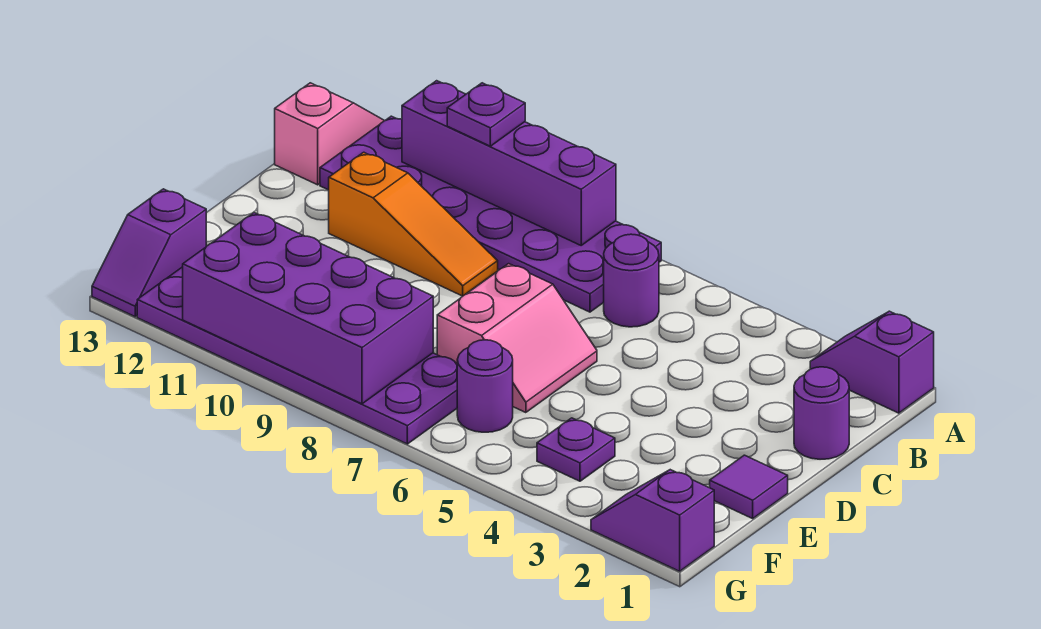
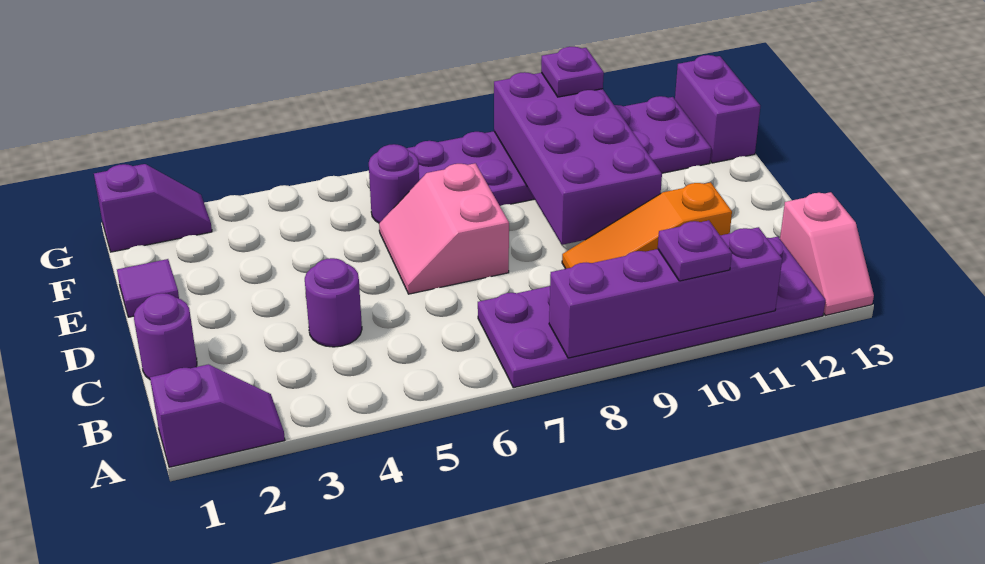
purple round brick B6 level 1 -> purple round brick C4 level 1
purple plate F4 level 1 -> purple plate G10 level 3
purple brick F8:G11 level 2 -> purple brick D9:G10 level 2
purple slope F13:G13 level 1 top F -> purple brick F13:G13 level 1

